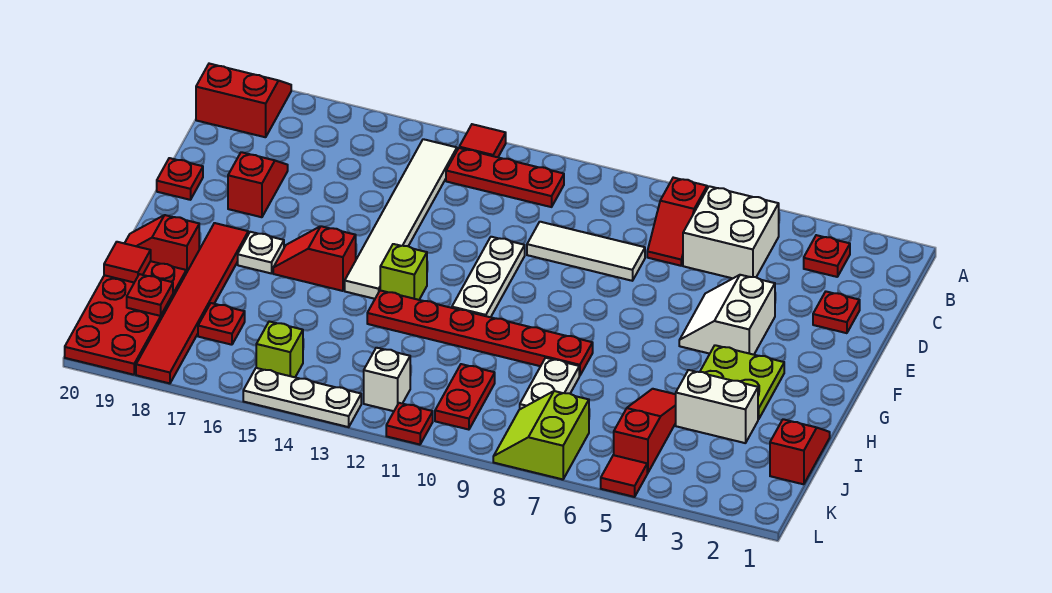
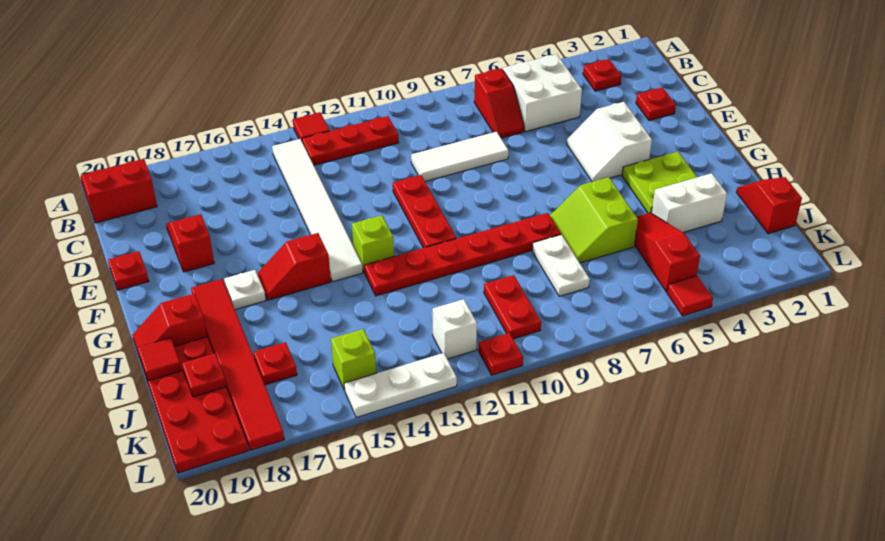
white plate E11:G11 level 1 -> red plate E11:G11 level 1
lime slope K7:L8 level 1 top 7 -> lime slope H6:I7 level 1 top 6

